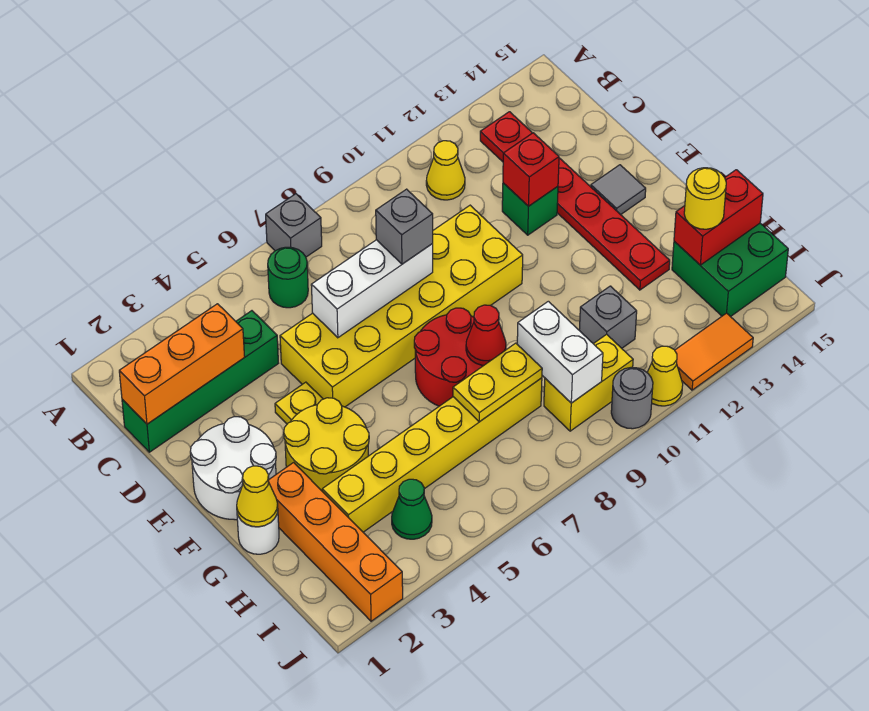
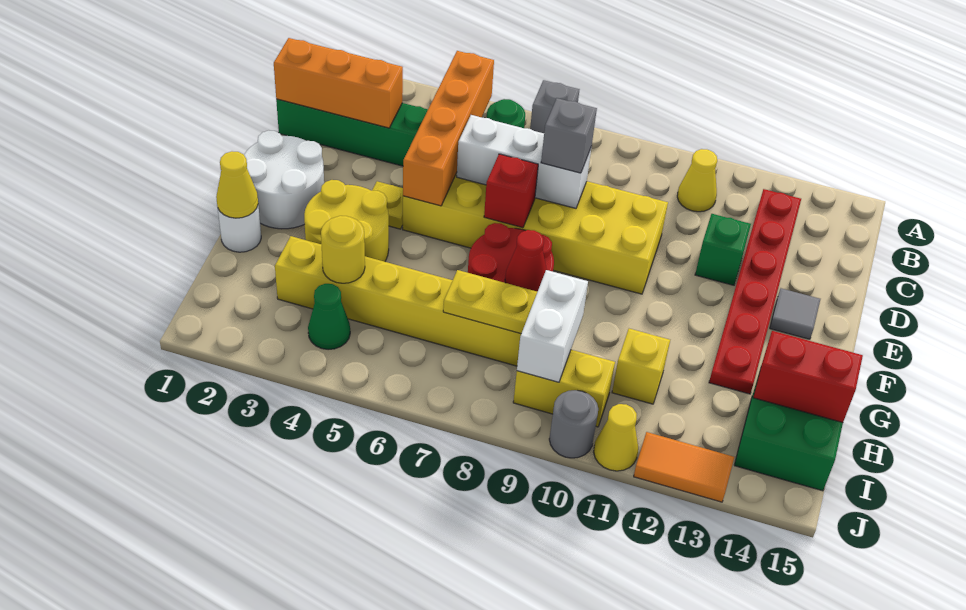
red brick D12 level 2 -> red brick E7 level 2
orange brick G2:J2 level 1 -> orange brick B5:E5 level 2
grey brick H11 level 1 -> yellow brick H11 level 1
yellow round brick H14 level 3 -> yellow round brick H4 level 2

